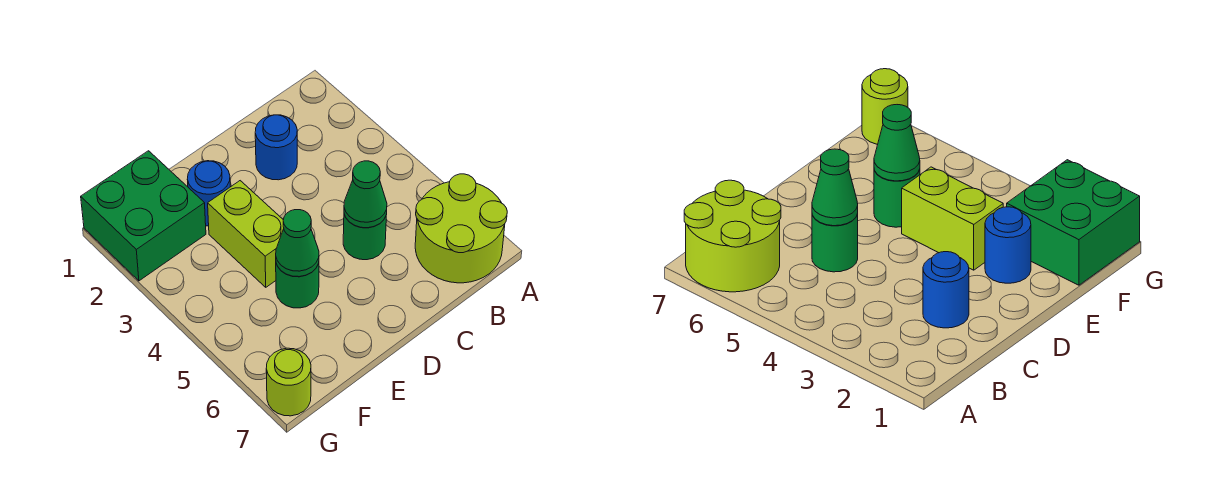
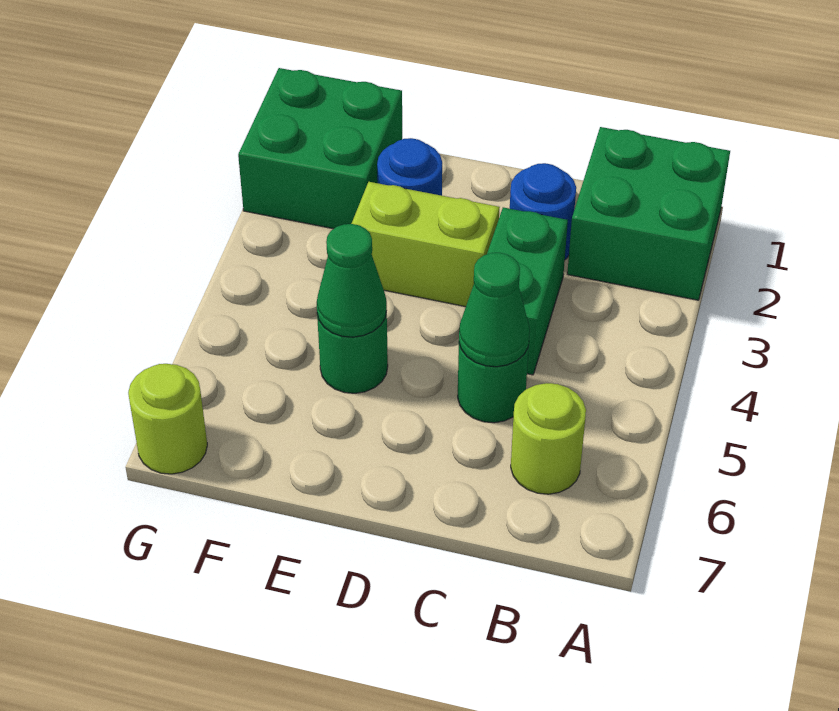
none -> green brick A1:B2 level 1
lime round brick A6:B7 level 1 -> lime round brick B6 level 1
none -> green brick C3:C4 level 1
lime brick E3:E4 level 1 -> lime brick D3:E3 level 1

